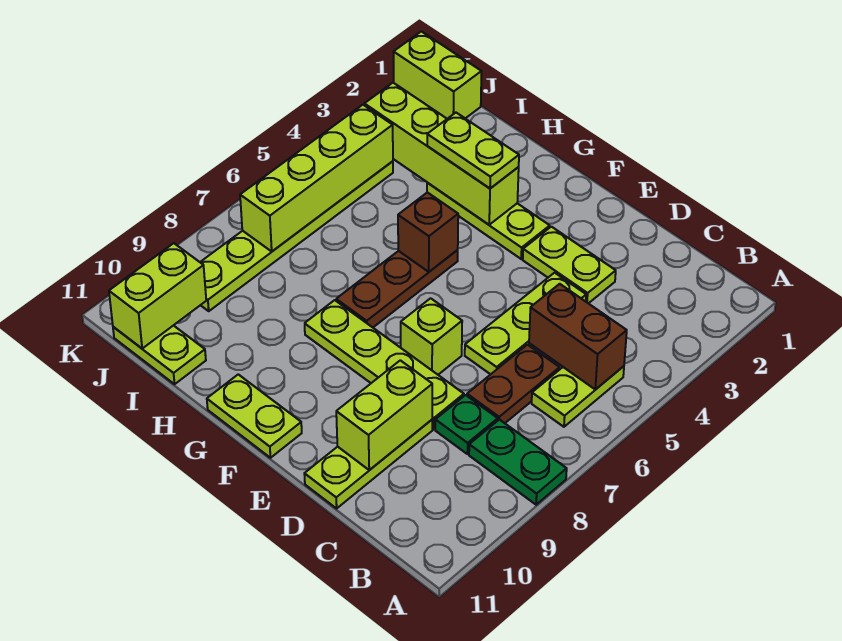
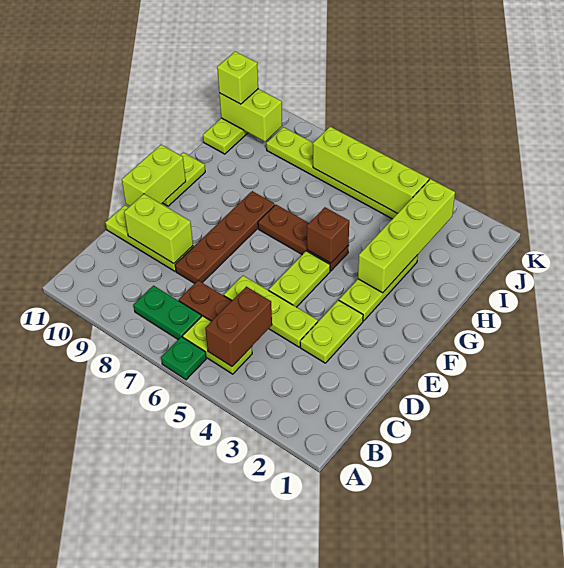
green plate A8:B8 level 1 -> green plate B7:B8 level 1
green plate C8 level 1 -> green plate A6 level 1
lime plate D8:G8 level 1 -> brown plate D8:G8 level 1
lime brick E7 level 1 -> lime brick J11 level 3
lime plate G3:H3 level 3 -> lime plate E5:F5 level 1
lime brick J1:K1 level 1 -> lime brick E11:F11 level 2

